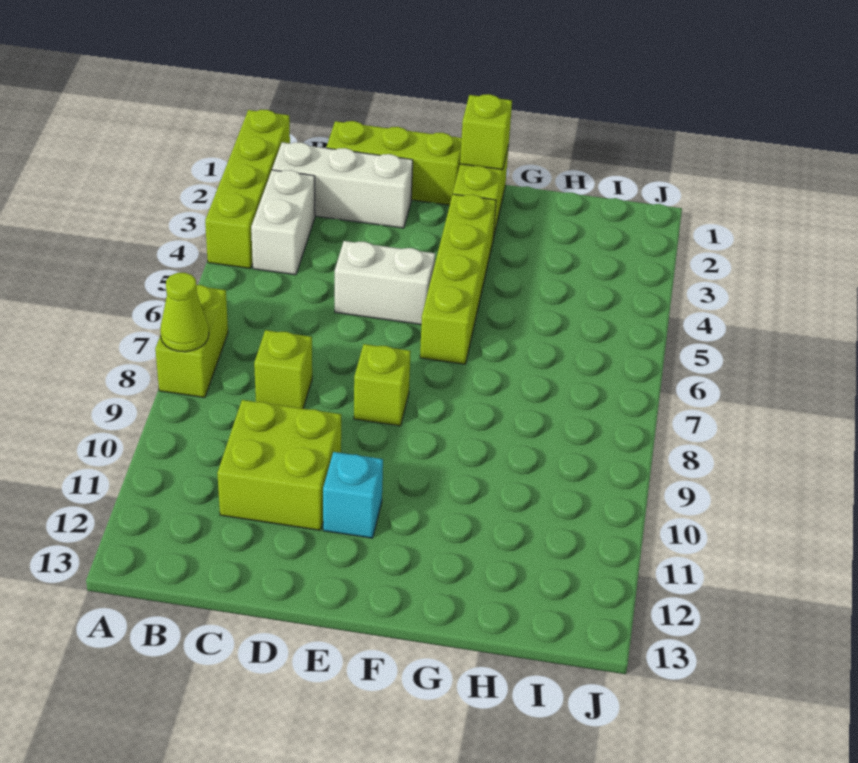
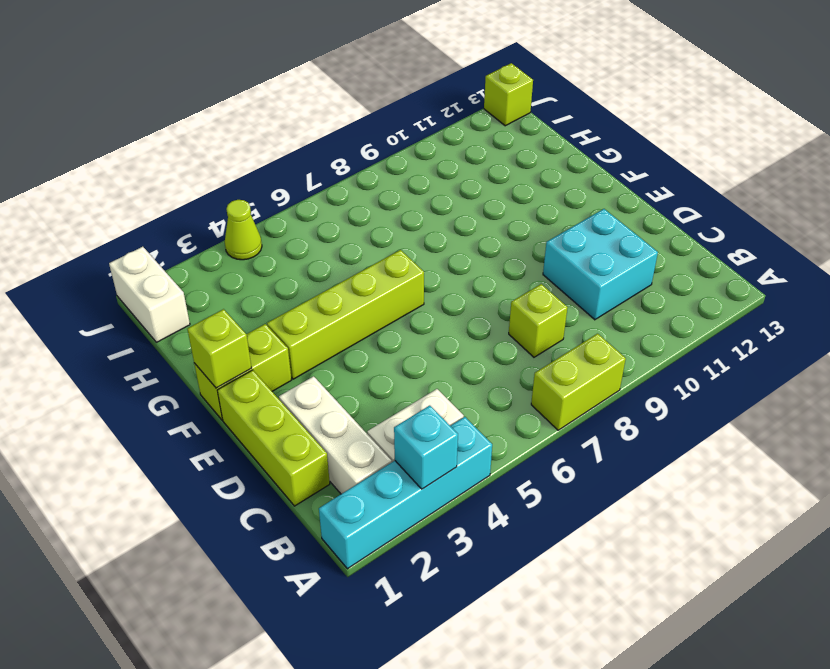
lime brick A1:A4 level 1 -> cyan brick A1:A4 level 1
lime cone A8 level 2 -> lime cone J4 level 1
lime brick C10:D11 level 1 -> cyan brick C10:D11 level 1
white brick D5:E5 level 1 -> white brick I1:J1 level 1
lime brick E8 level 1 -> lime brick J13 level 1
cyan brick E11 level 1 -> cyan brick A3 level 2

